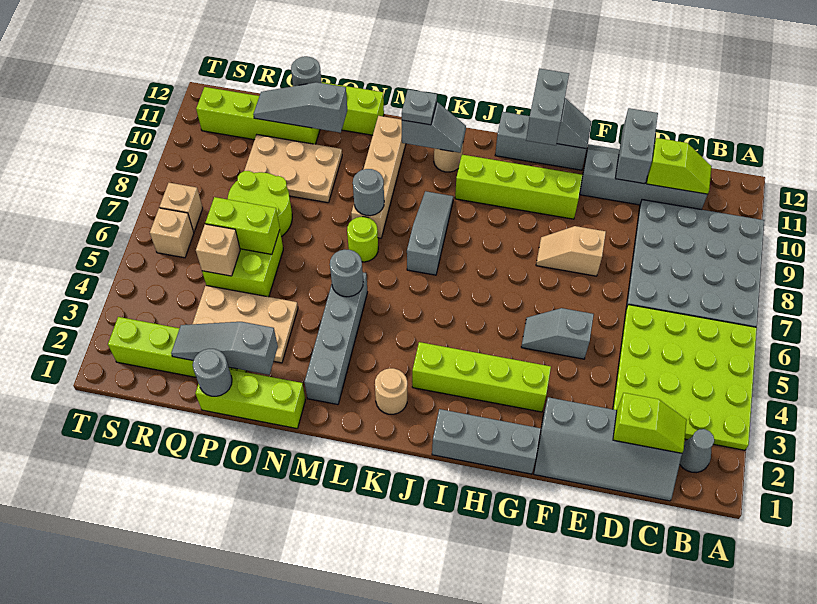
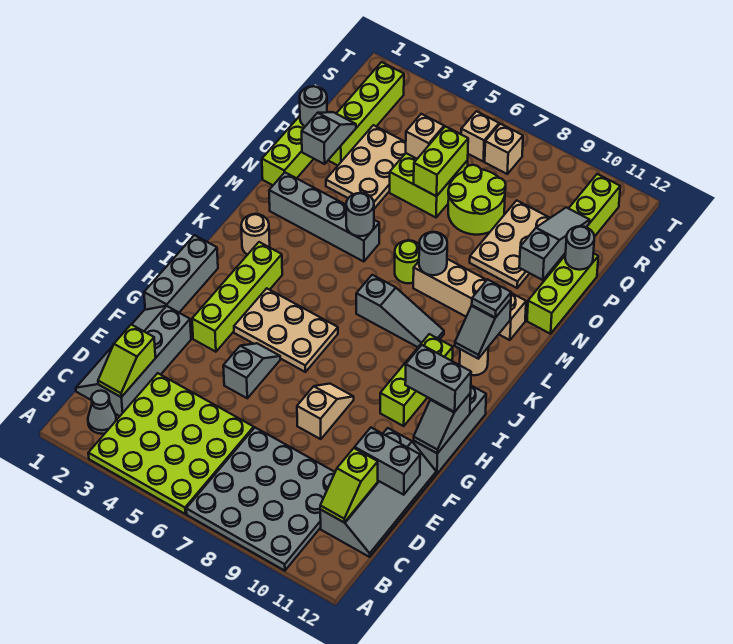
lime brick G10:J10 level 1 -> lime brick H10:J10 level 1
none -> tan plate H4:I6 level 1
grey slope O2:Q2 level 2 top O -> grey slope O2:P2 level 2 top O

